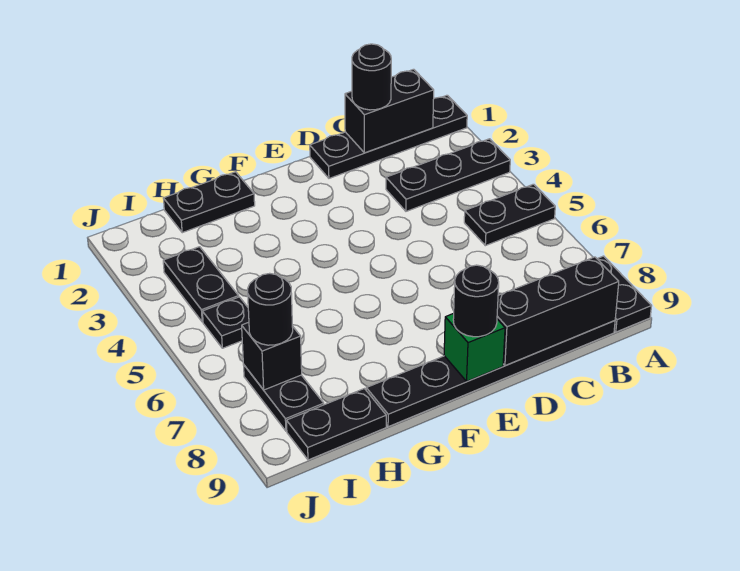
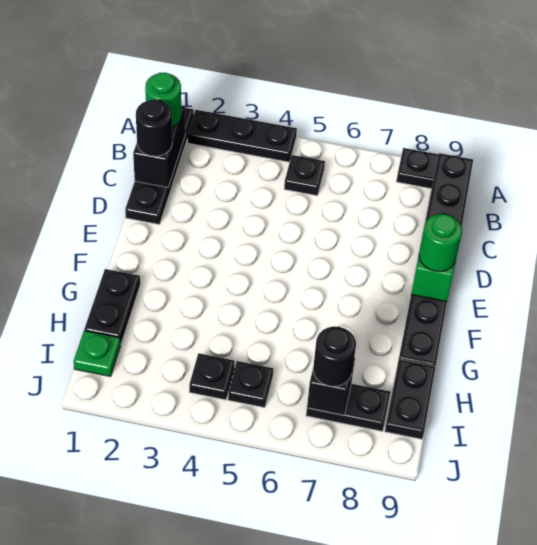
black plate A3:C3 level 1 -> black plate A2:A4 level 1
black plate A5:B5 level 1 -> black plate B5 level 1
none -> green round brick B1 level 3
black round brick E9 level 3 -> green round brick E9 level 3
none -> green plate I1 level 1
black plate I3:I4 level 1 -> black plate I4 level 1

